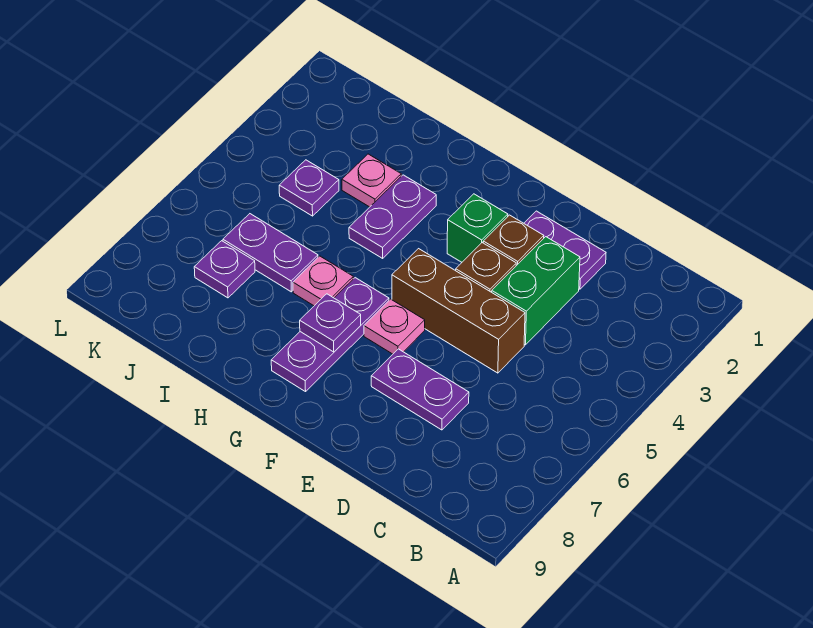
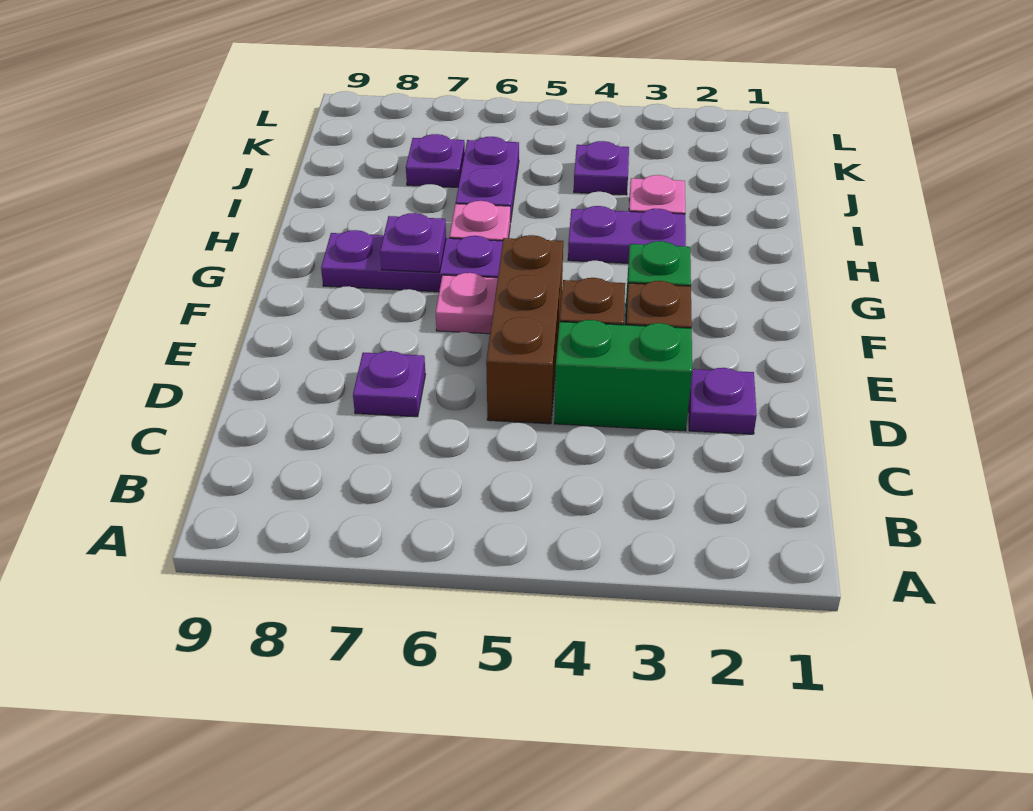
purple plate D2:E2 level 1 -> purple plate D2 level 1
purple plate D7:E7 level 1 -> purple plate D7 level 1

